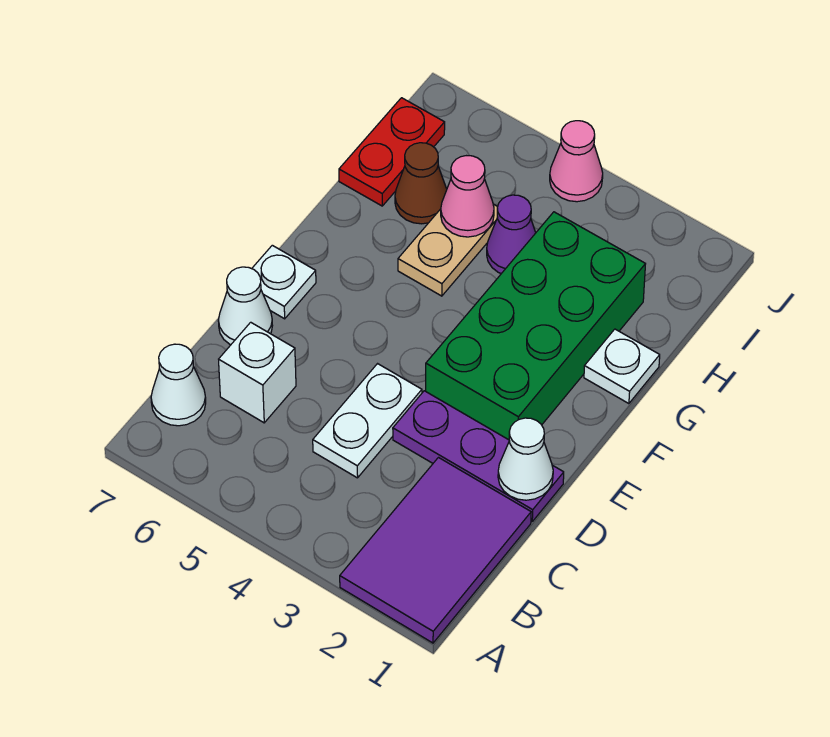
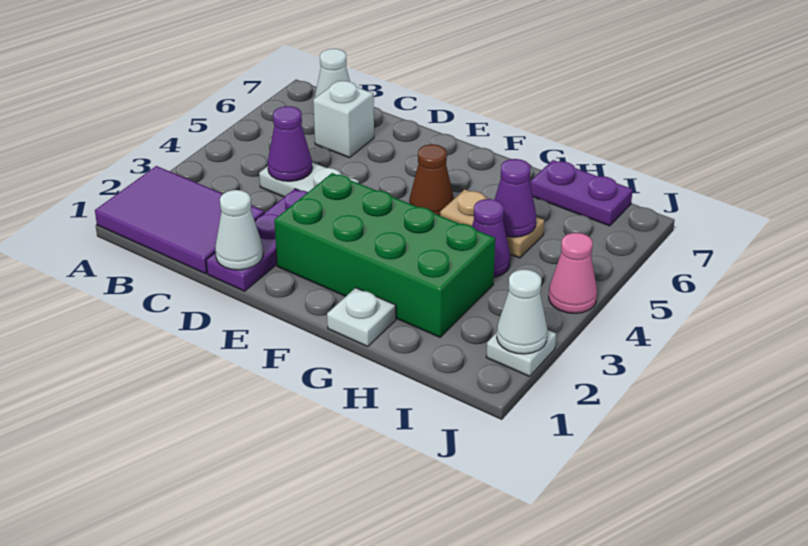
none -> purple cone C4 level 2
white cone D7 level 1 -> white cone J2 level 2
white plate E7 level 1 -> white plate J2 level 1
pink cone H5 level 2 -> purple cone H5 level 2
brown cone H6 level 1 -> brown cone F5 level 1
red plate H7:I7 level 1 -> purple plate H7:I7 level 1

